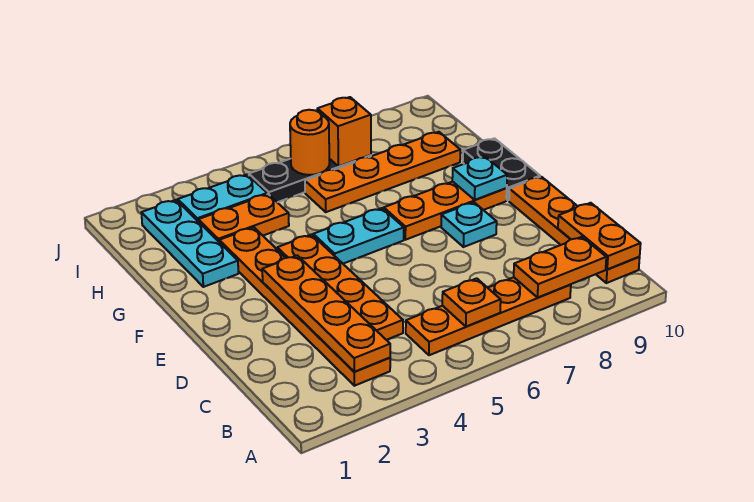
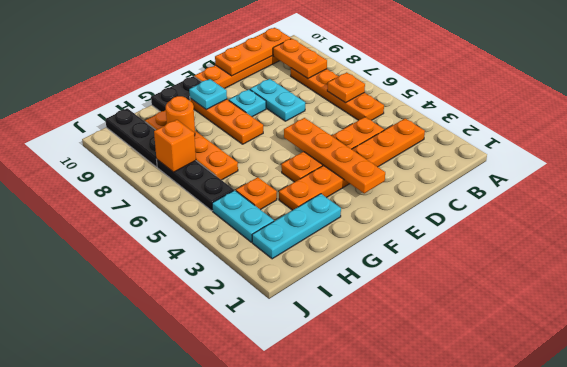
orange plate B3:E3 level 2 -> orange plate E2:E5 level 2
orange plate B10:C10 level 2 -> orange plate B10:D10 level 2
cyan plate F5:F6 level 1 -> cyan plate D7:D8 level 1
orange plate H3:H4 level 1 -> orange plate H4 level 1
orange round brick I6 level 2 -> orange round brick H8 level 2
none -> black plate I8:I10 level 1

